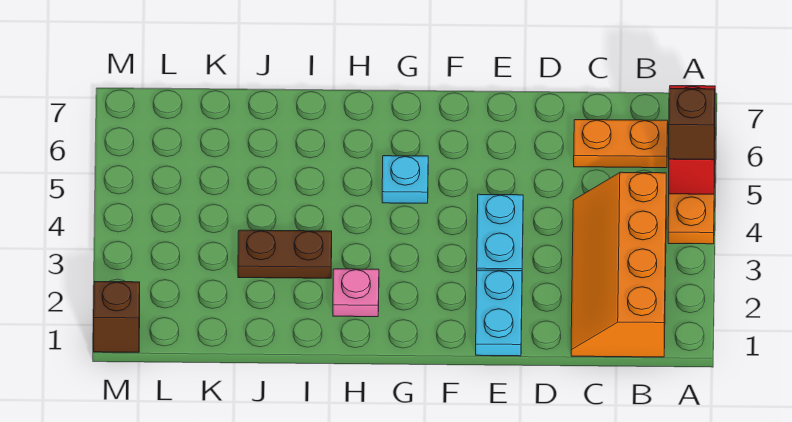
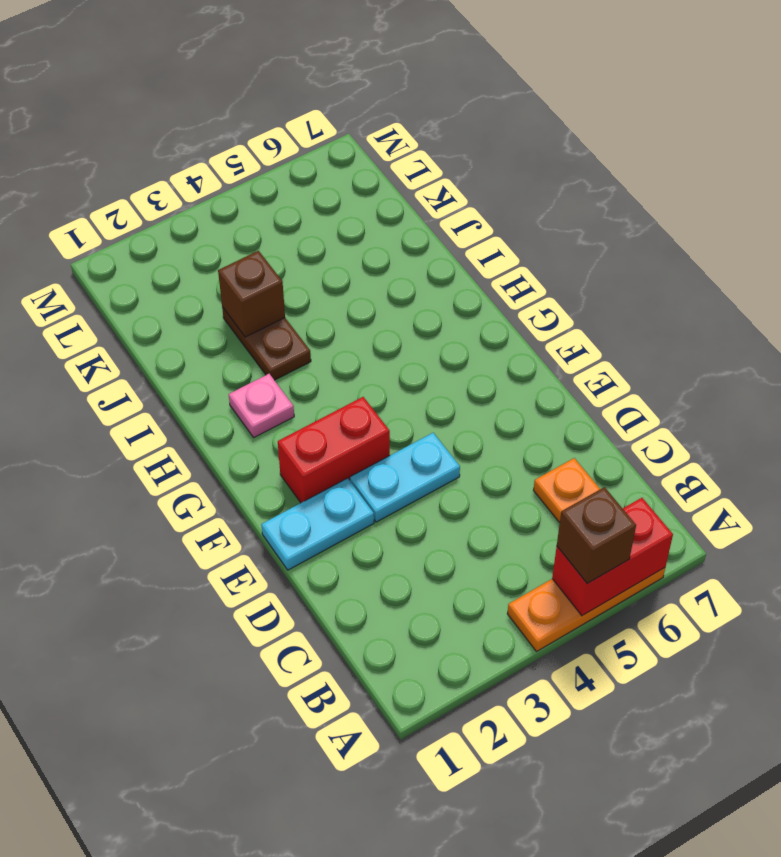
orange slope B1:C4 level 1 top B -> none
none -> red brick F2:F3 level 1
cyan plate G5 level 1 -> none
brown brick M1 level 1 -> brown brick J3 level 2

